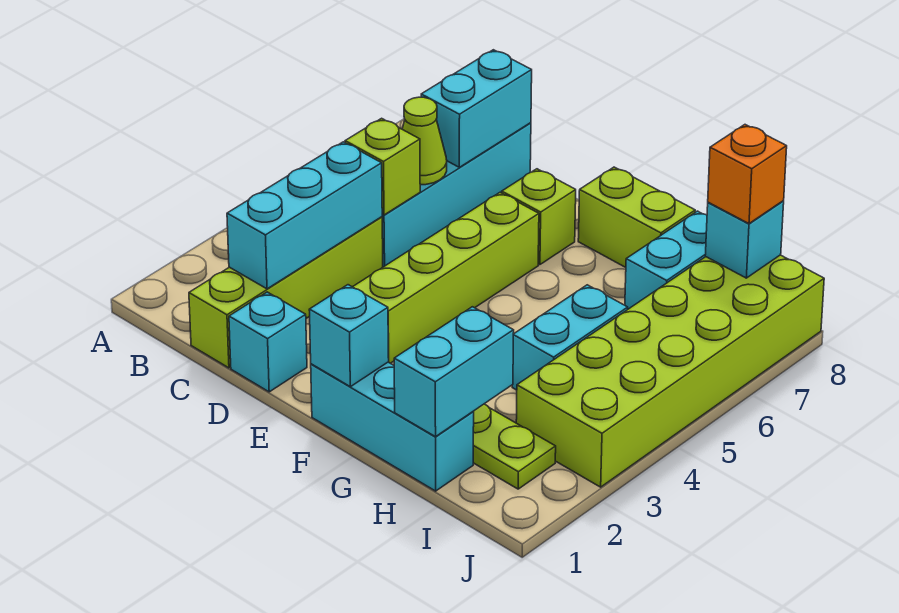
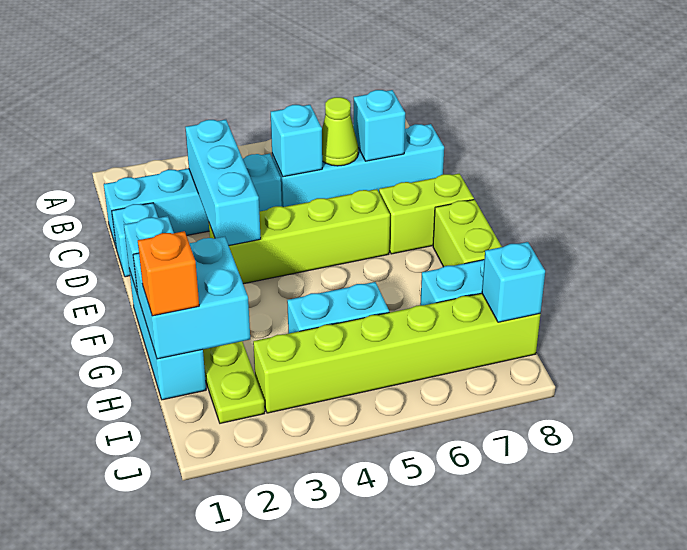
lime brick C1:C4 level 1 -> cyan brick C1:C4 level 1
cyan brick C2:C4 level 2 -> cyan brick C3:E3 level 2
lime brick C5 level 2 -> cyan brick C5 level 2
cyan brick C7:C8 level 2 -> cyan brick C7 level 2
lime brick E7 level 1 -> lime brick E7:E8 level 1
cyan brick H1:H2 level 2 -> cyan brick G1:H2 level 2
lime brick I3:J8 level 1 -> lime brick I3:I8 level 1
orange brick I8 level 3 -> orange brick H1 level 3

